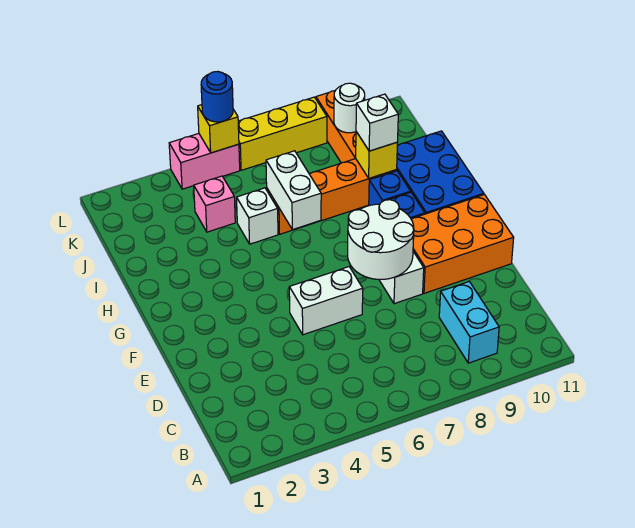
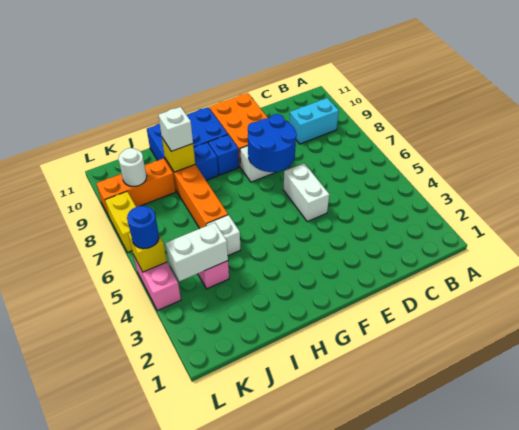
white round brick E7:F8 level 2 -> blue round brick E7:F8 level 2
white brick H6:I6 level 2 -> white brick J4:K4 level 2
yellow brick L6:L8 level 1 -> yellow brick L7:L8 level 1

